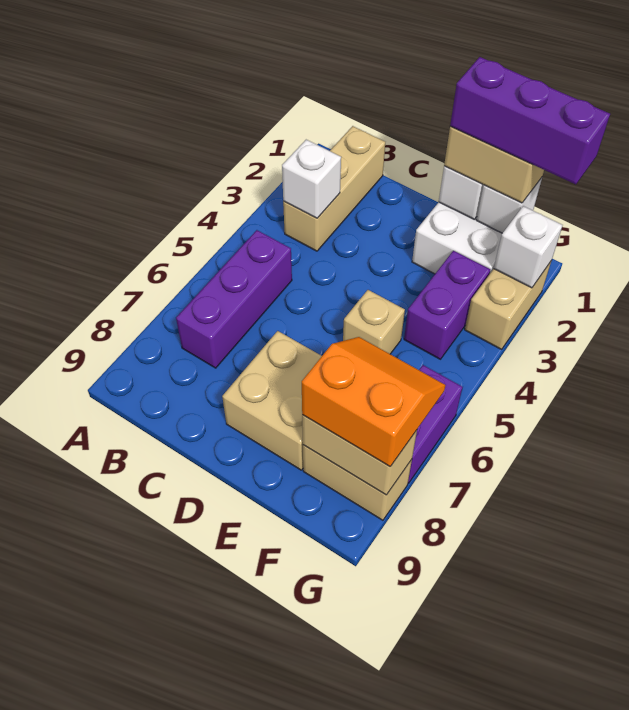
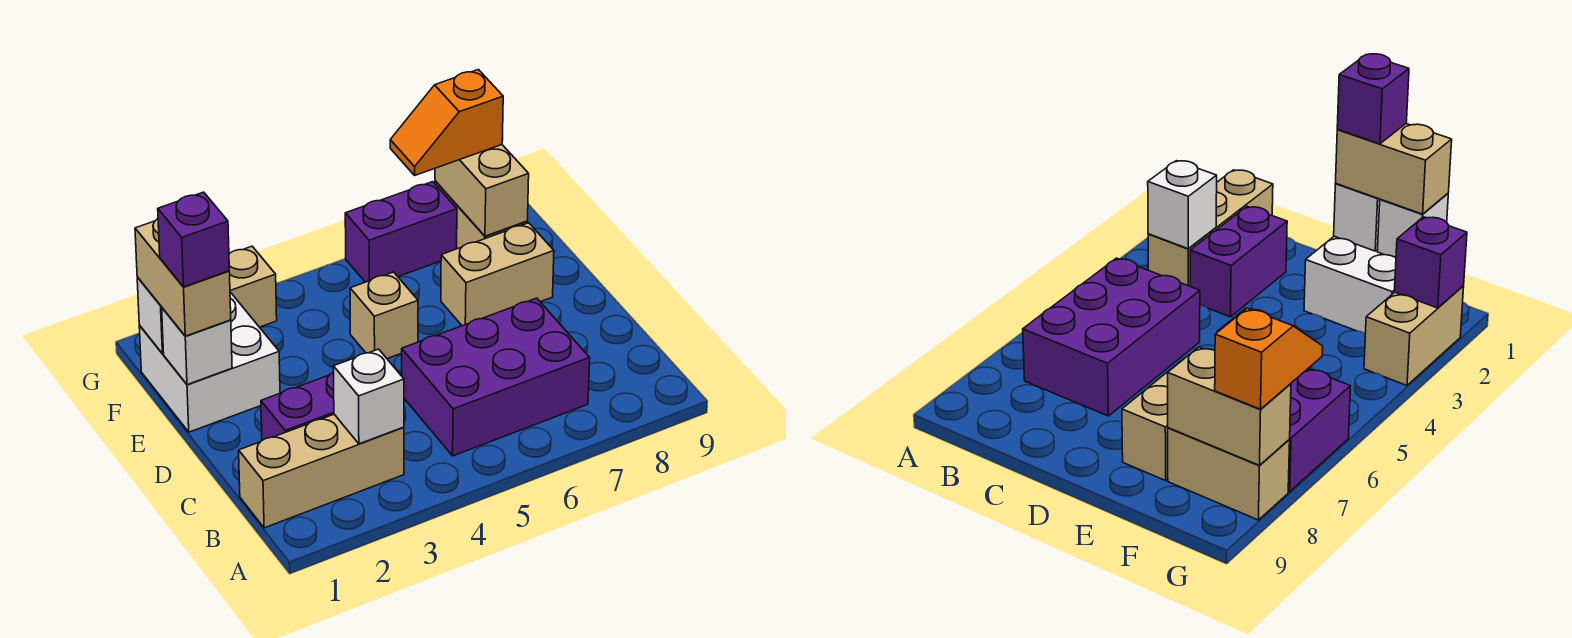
purple brick B5:B7 level 1 -> purple brick B5:C7 level 1
tan brick D7:E8 level 1 -> tan brick E7:E8 level 1
purple brick E1:G1 level 4 -> purple brick E1 level 4
purple brick F3:F4 level 1 -> purple brick C2:C3 level 1
orange slope F7:G8 level 3 top 8 -> orange slope G7:G8 level 3 top 8
white brick G2 level 2 -> purple brick G2 level 2

